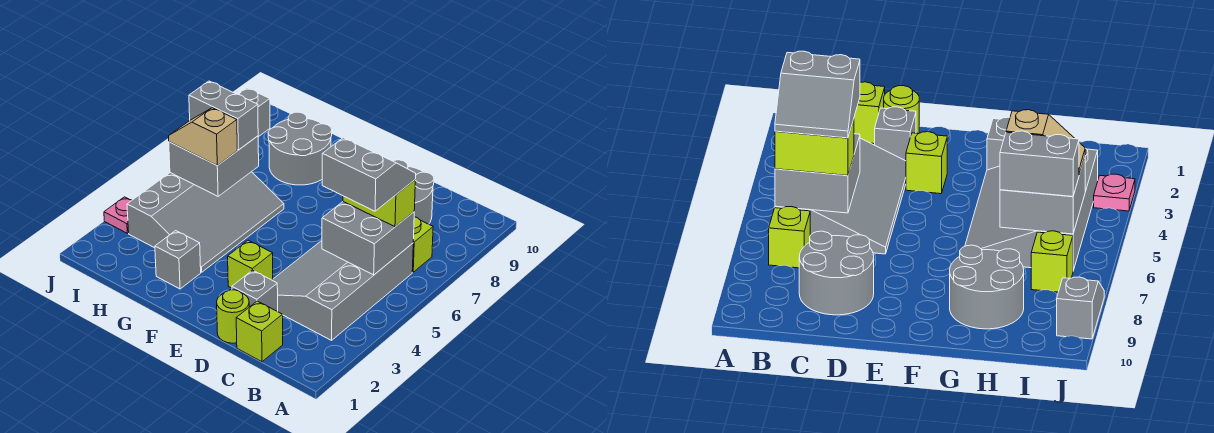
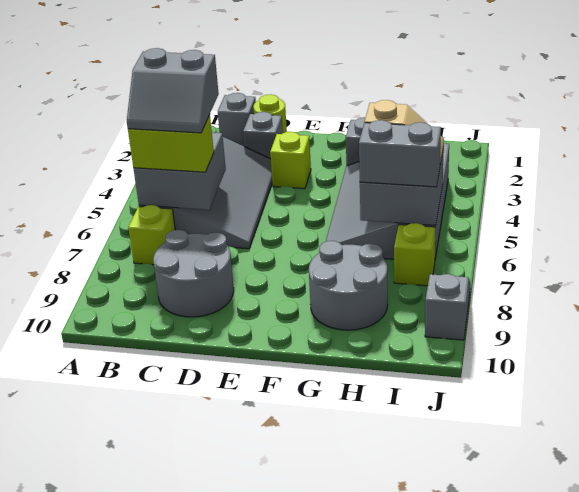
lime brick C1 level 1 -> grey brick C1 level 1
pink plate J3 level 1 -> none

